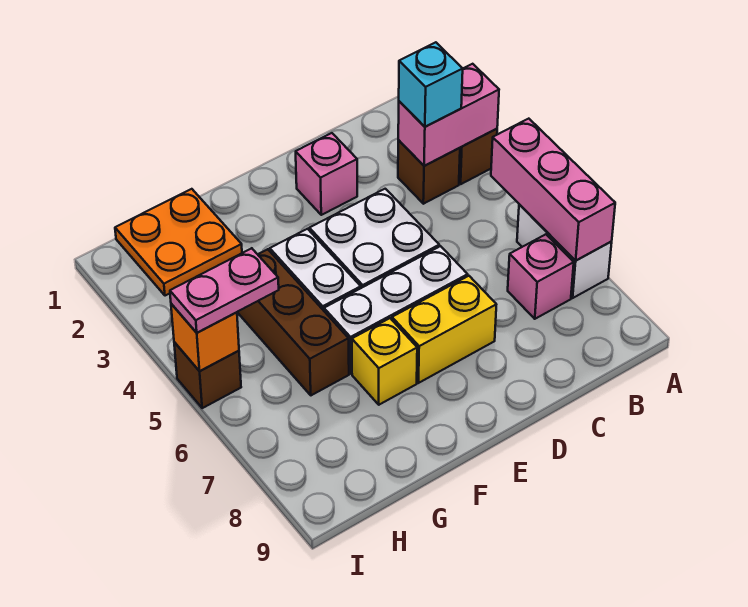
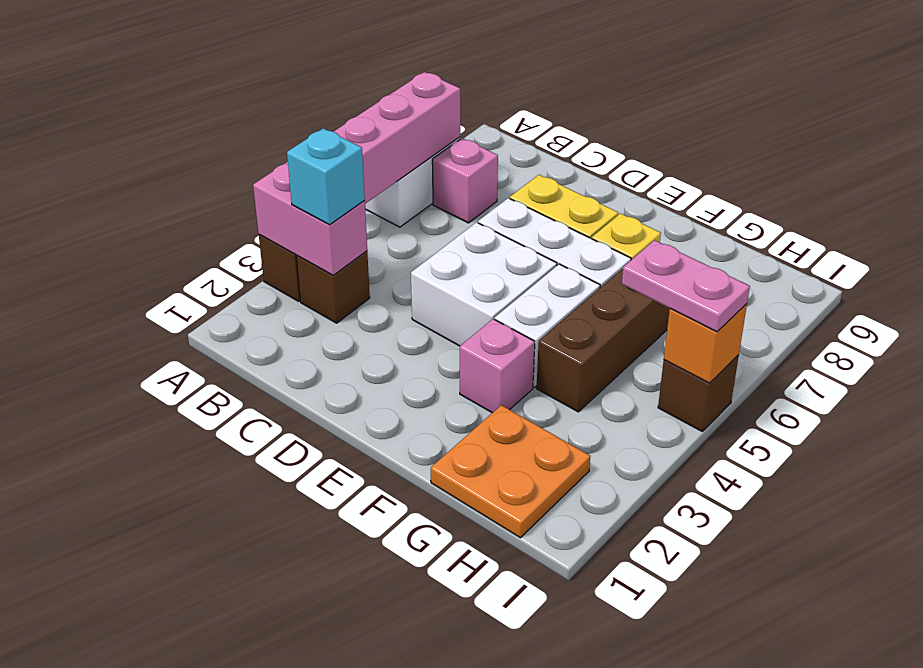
pink brick D2 level 1 -> pink brick F3 level 1

